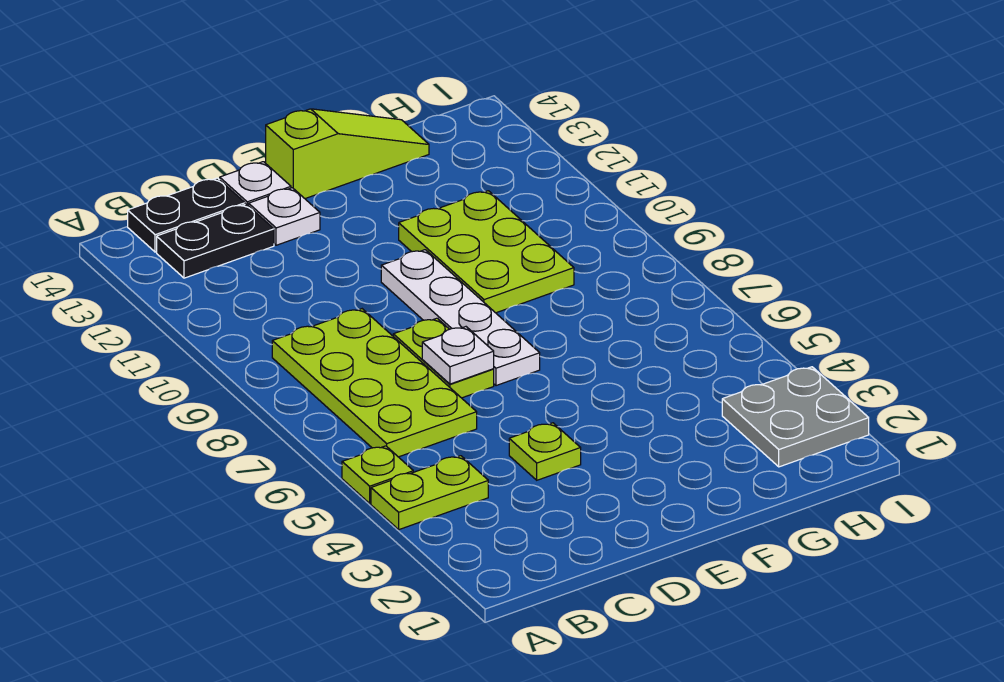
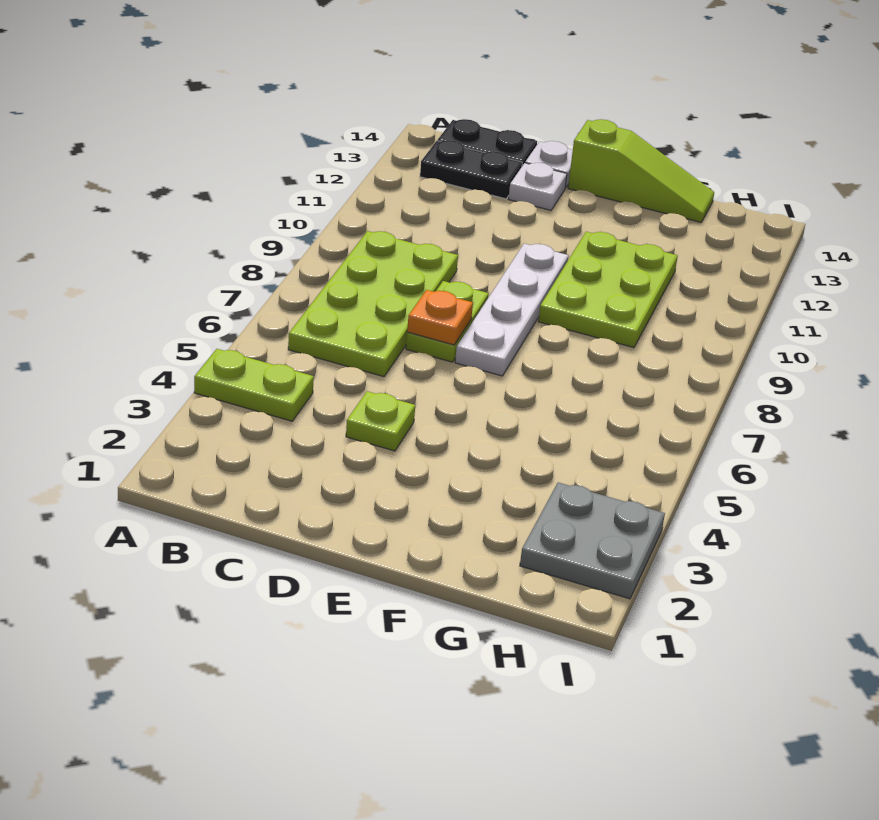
lime plate A5 level 1 -> none
white plate D7 level 2 -> orange plate D7 level 2

